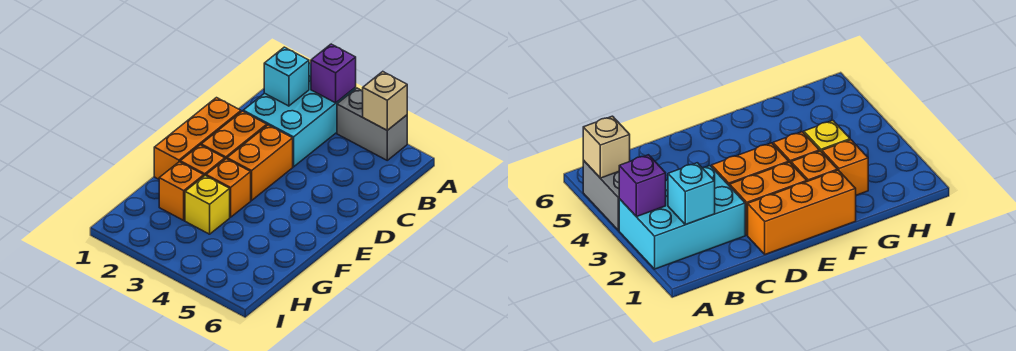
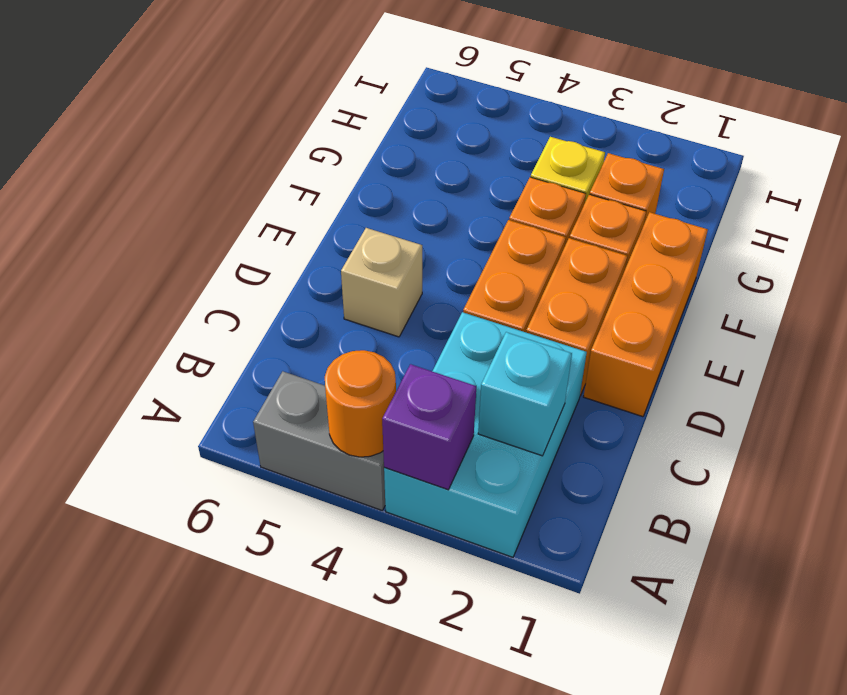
none -> orange round brick A4 level 2
tan brick A5 level 2 -> tan brick D5 level 1

